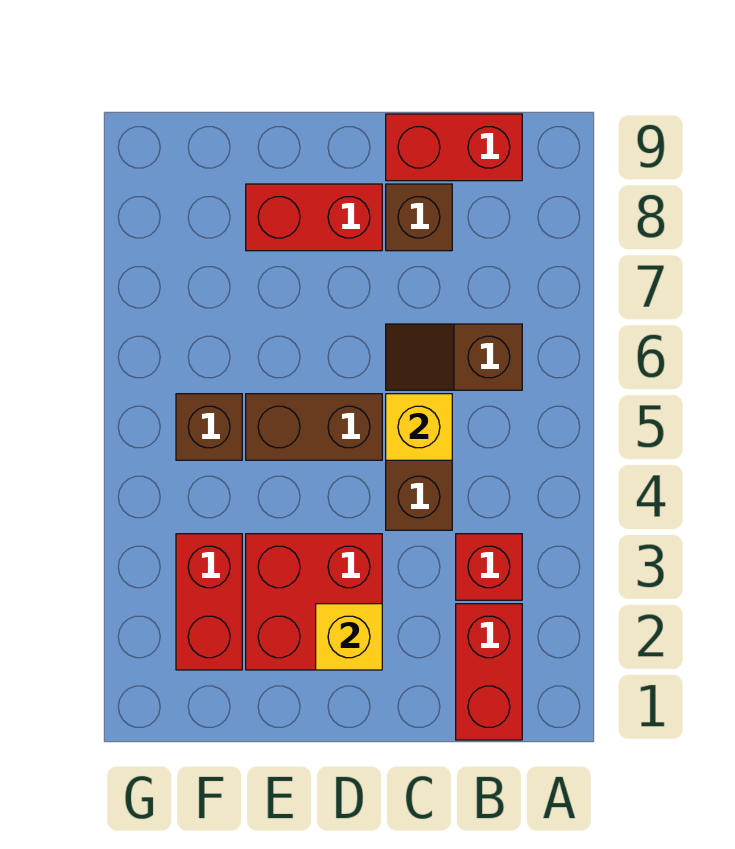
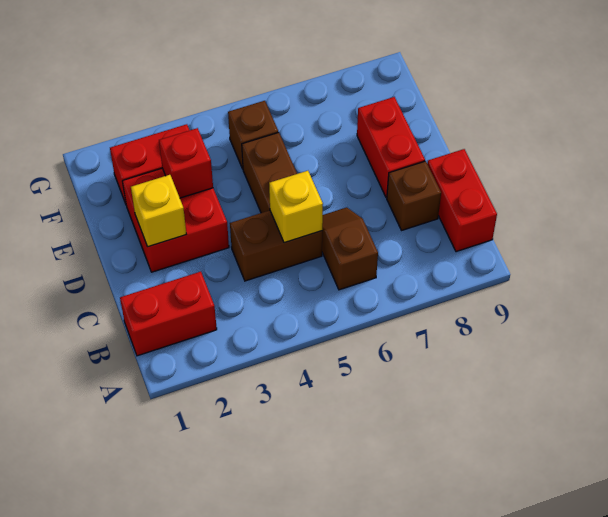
red brick B3 level 1 -> red brick E3 level 2

